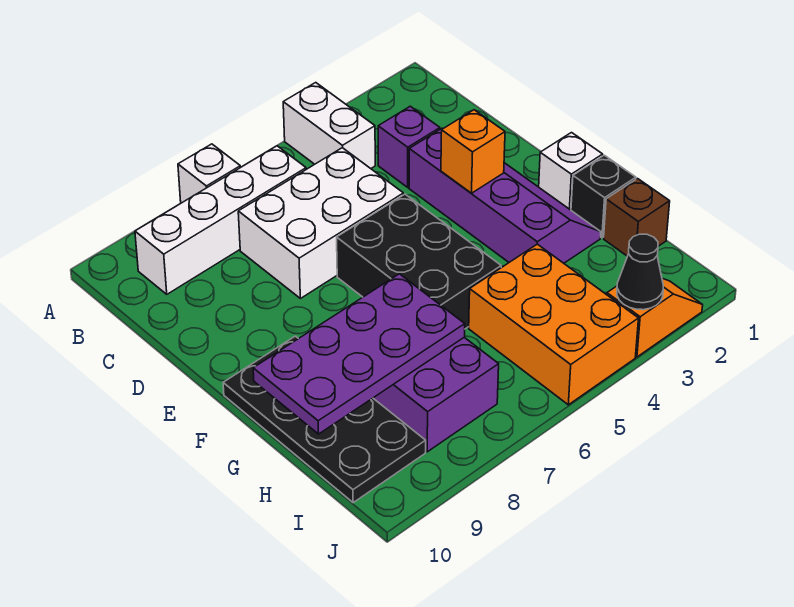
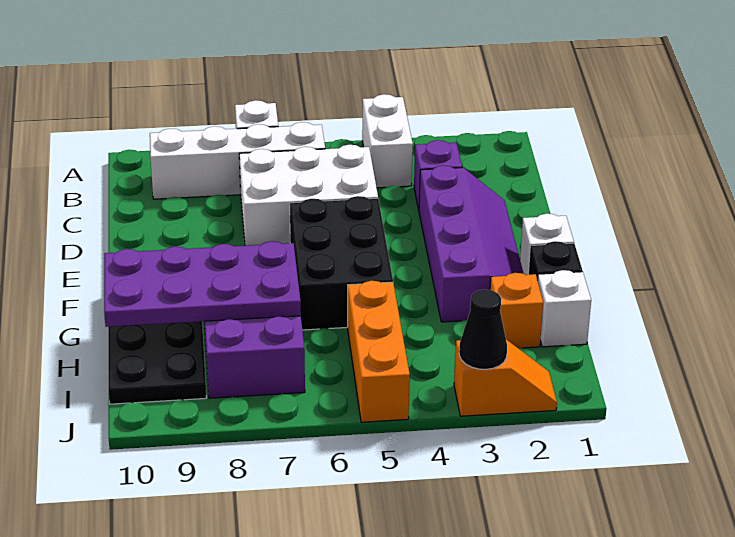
orange brick E3 level 2 -> orange brick H2 level 1
brown brick H1 level 1 -> white brick H1 level 1
orange brick H4:J5 level 1 -> orange brick H5:J5 level 1

